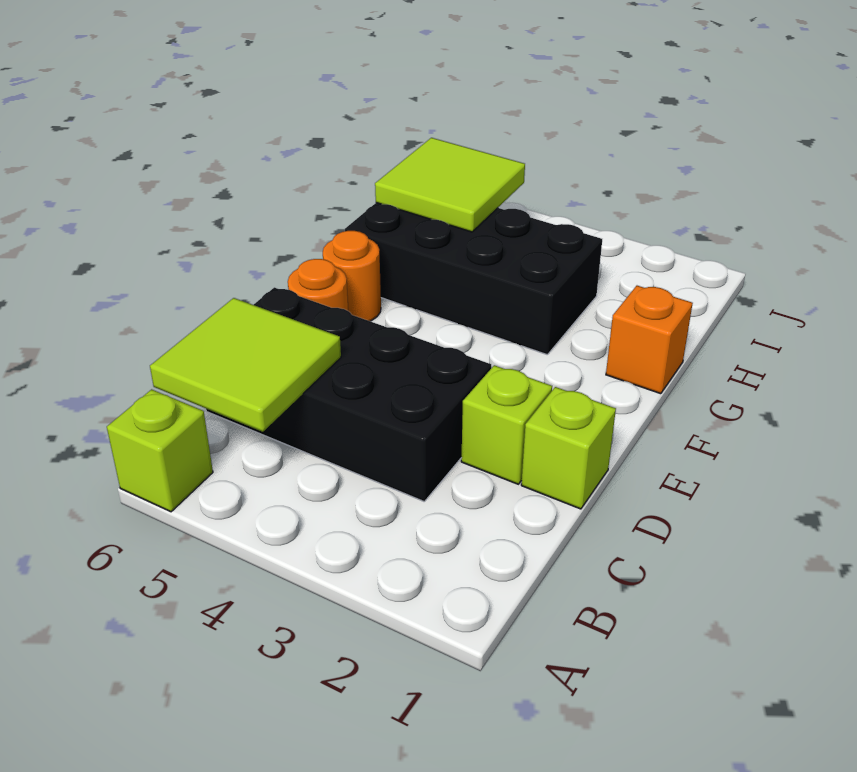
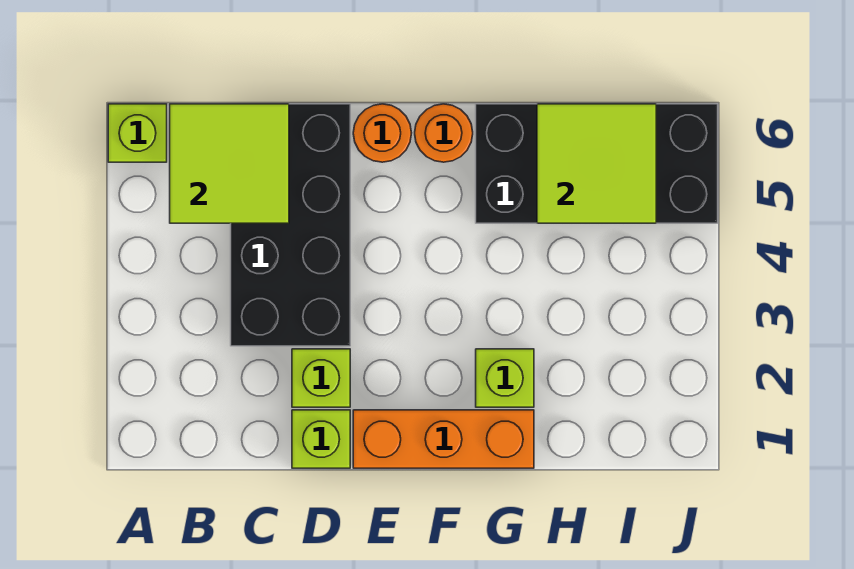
orange brick G1 level 1 -> orange brick E1:G1 level 1
none -> lime brick G2 level 1
black brick G3:H6 level 1 -> black brick G5:J6 level 1

